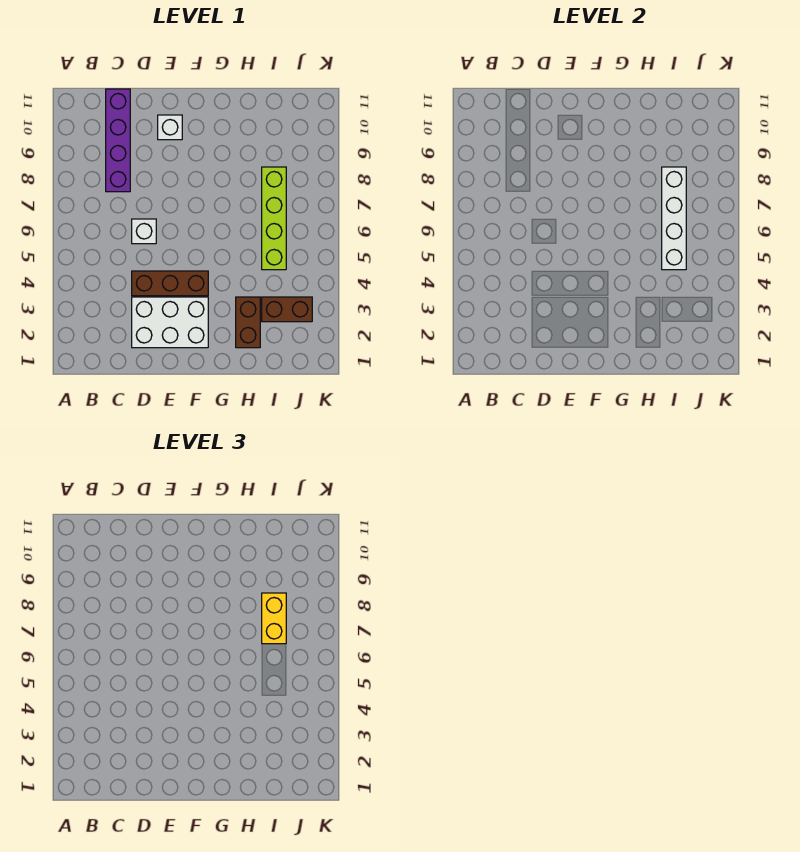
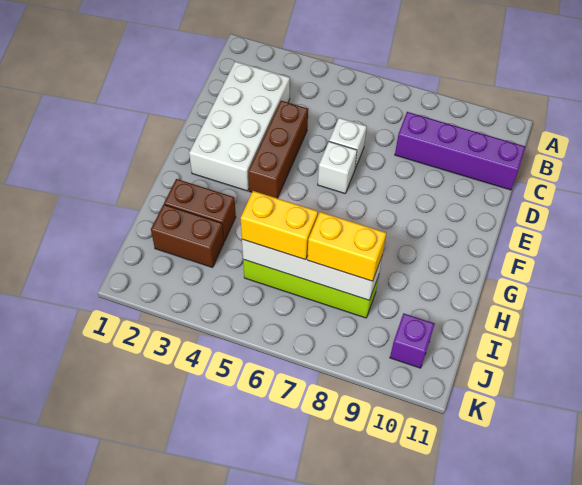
white brick D2:F3 level 1 -> white brick C2:F3 level 1
white brick E10 level 1 -> white brick E6 level 1
brown brick I3:J3 level 1 -> brown brick I2:I3 level 1
none -> yellow brick I5:I6 level 3
none -> purple brick J10 level 1

